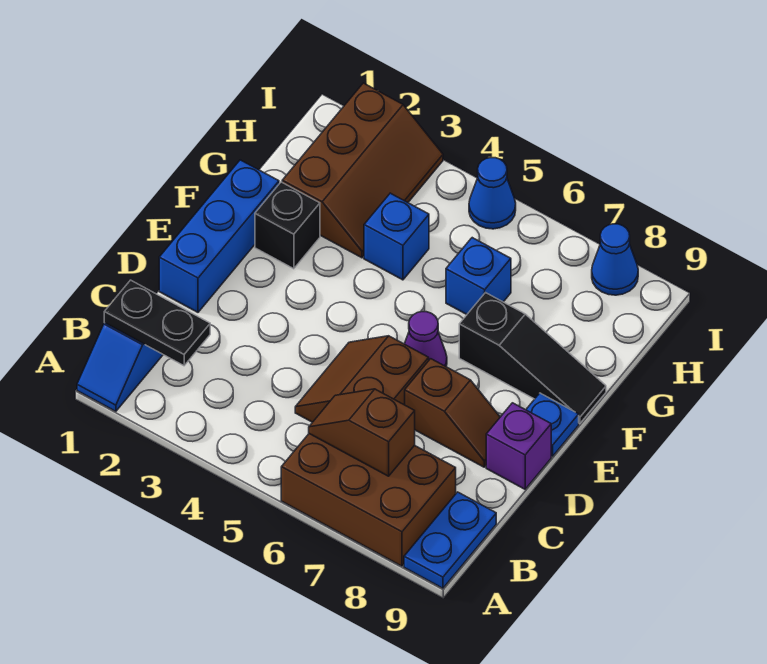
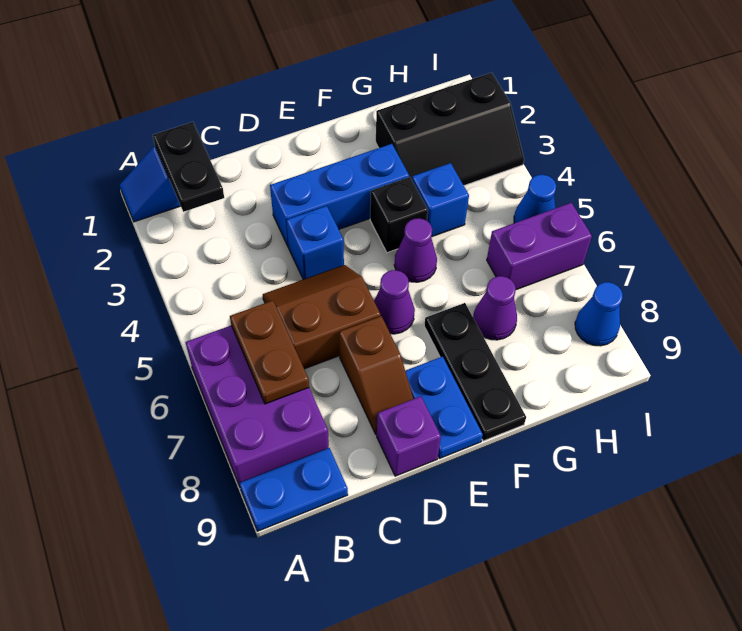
brown brick A6:B8 level 1 -> purple brick A6:B8 level 1
brown slope B6:B7 level 2 top 7 -> brown plate B6:B7 level 2
blue brick D1:F1 level 1 -> blue brick D3:F3 level 1
blue plate E9 level 1 -> blue plate E8:E9 level 1
black brick F2 level 1 -> black brick F4 level 1
none -> purple cone F5 level 1
black slope F7:F9 level 1 top 7 -> black plate F7:F9 level 1
brown slope G2:I3 level 1 top 2 -> black slope G2:I3 level 1 top 2
blue brick G6 level 1 -> blue brick D4 level 1
none -> purple cone G7 level 1
none -> purple brick H6:I6 level 1

